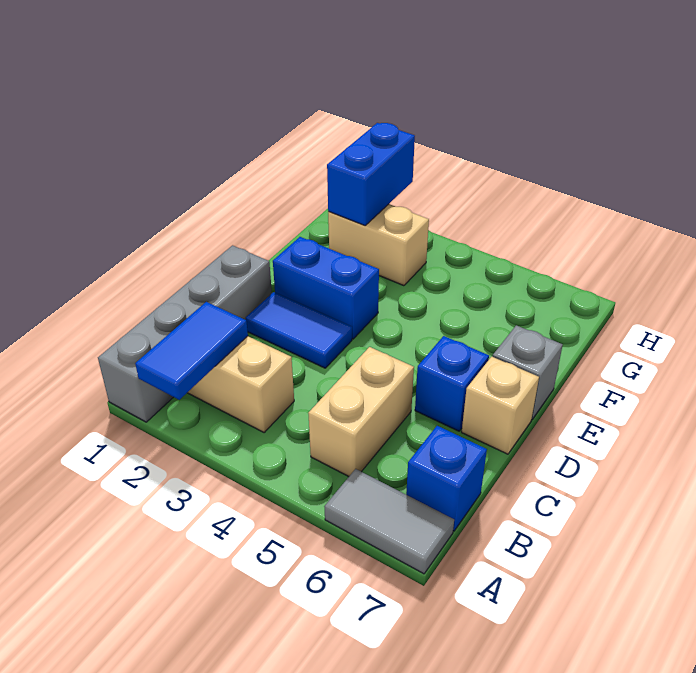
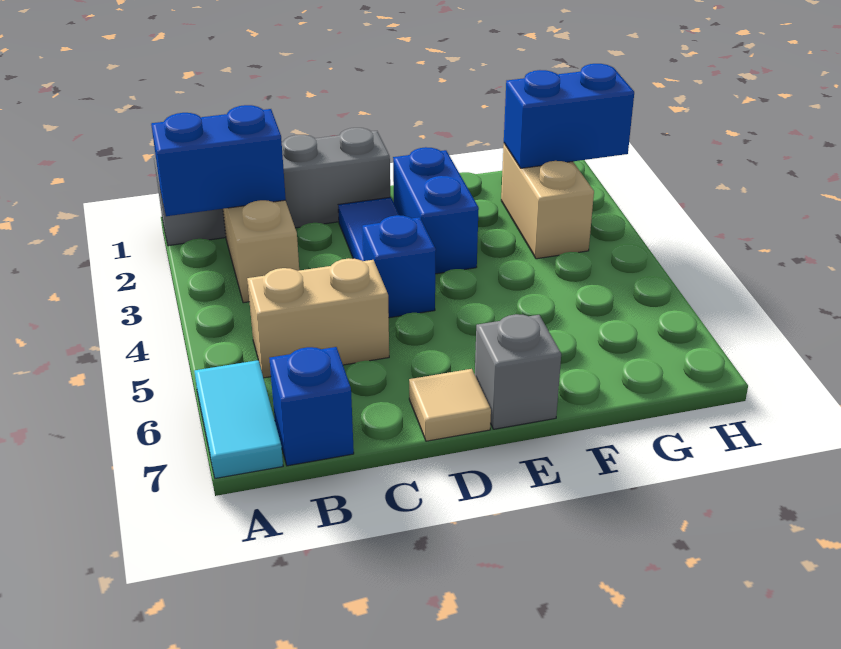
blue tile A2:B2 level 2 -> blue brick A2:B2 level 2
grey tile A6:A7 level 1 -> cyan tile A6:A7 level 1
blue brick D6 level 1 -> blue brick D4 level 1
tan brick D7 level 1 -> tan tile D7 level 1

